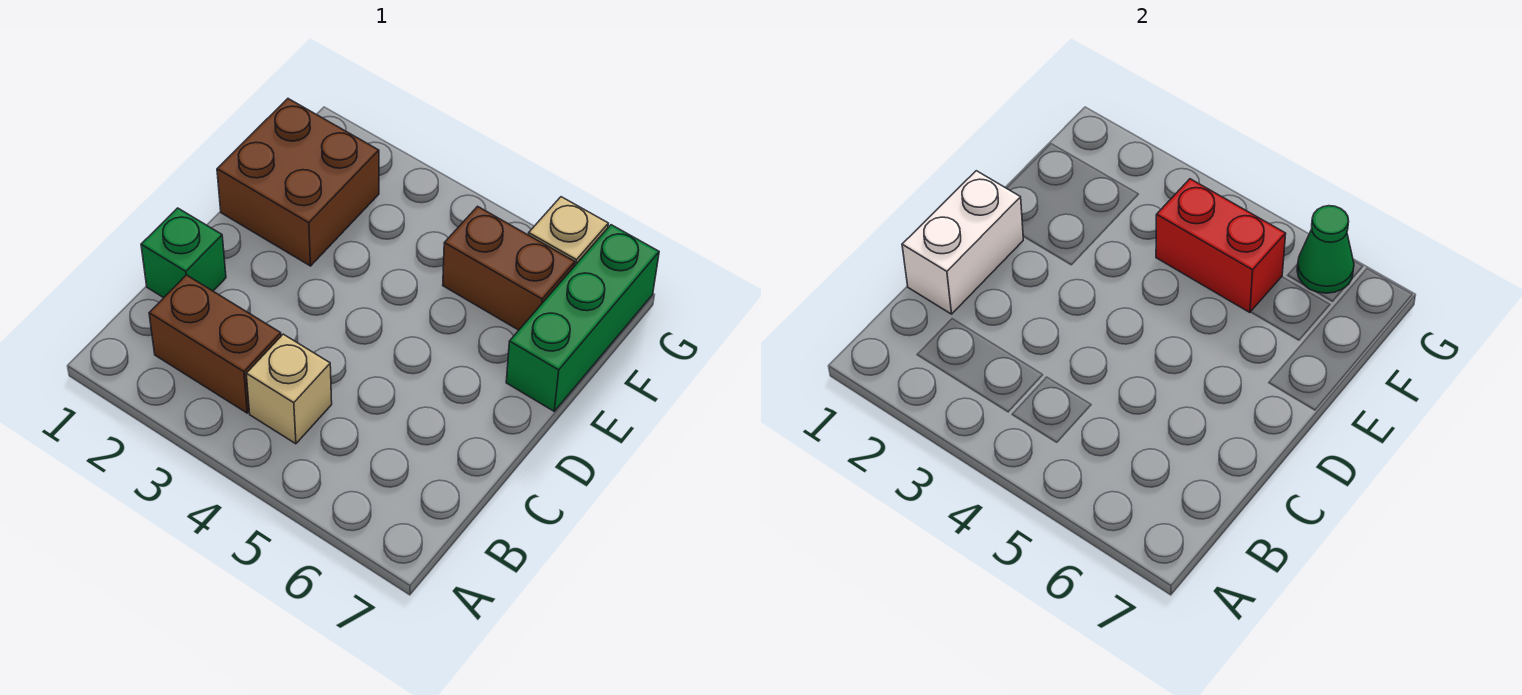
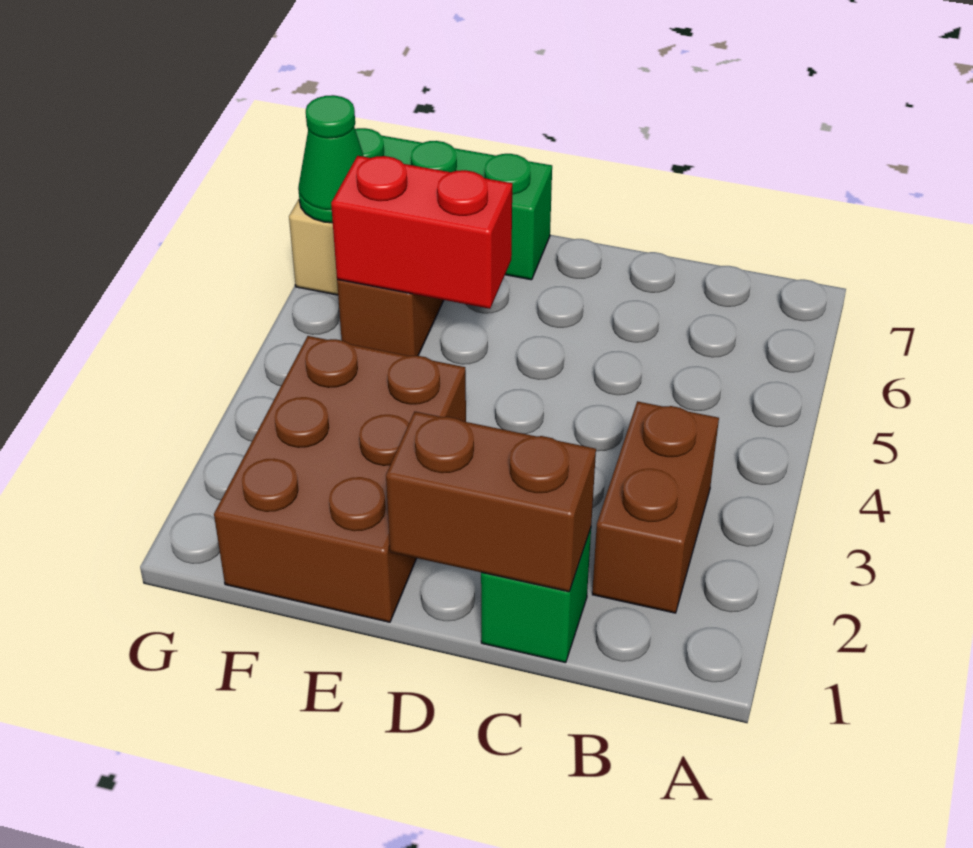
tan brick B4 level 1 -> none
white brick C1:D1 level 2 -> brown brick C1:D1 level 2
brown brick E1:F2 level 1 -> brown brick E1:F3 level 1
red brick F4:F5 level 2 -> red brick E5:F5 level 2

